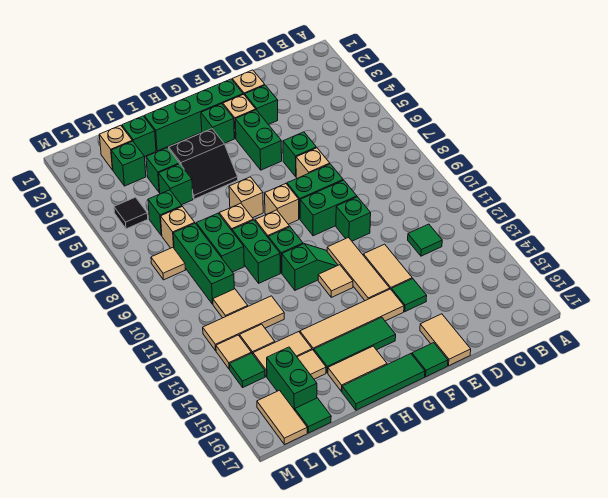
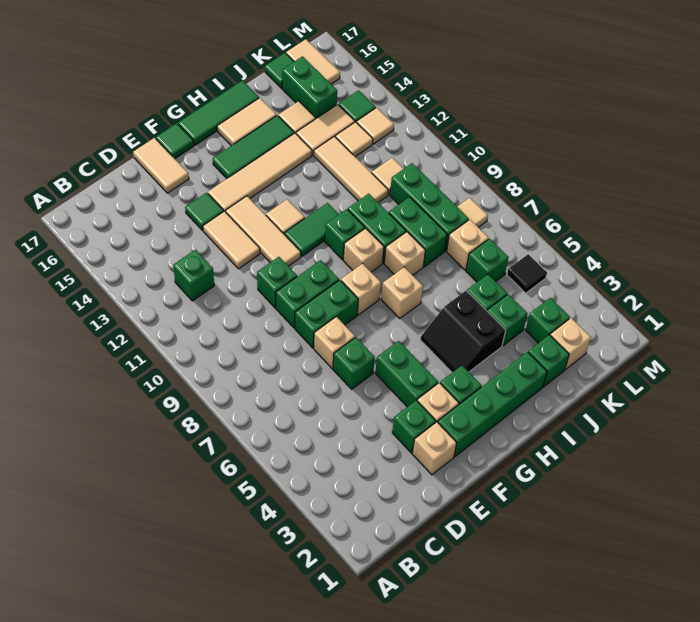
green tile C12 level 1 -> green brick C12 level 1
green slope G11:H11 level 1 top H -> green tile G11:H11 level 1
black slope H4:I5 level 1 top 4 -> black slope H4:I5 level 1 top I
tan tile J12:L12 level 1 -> tan tile J11:J13 level 1

